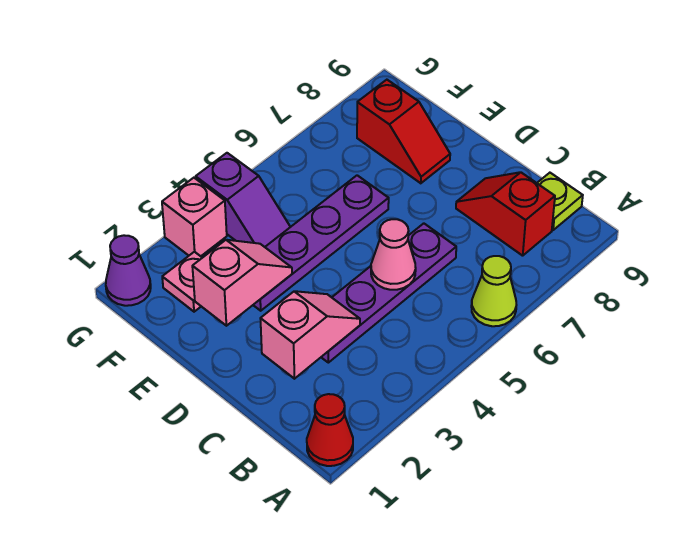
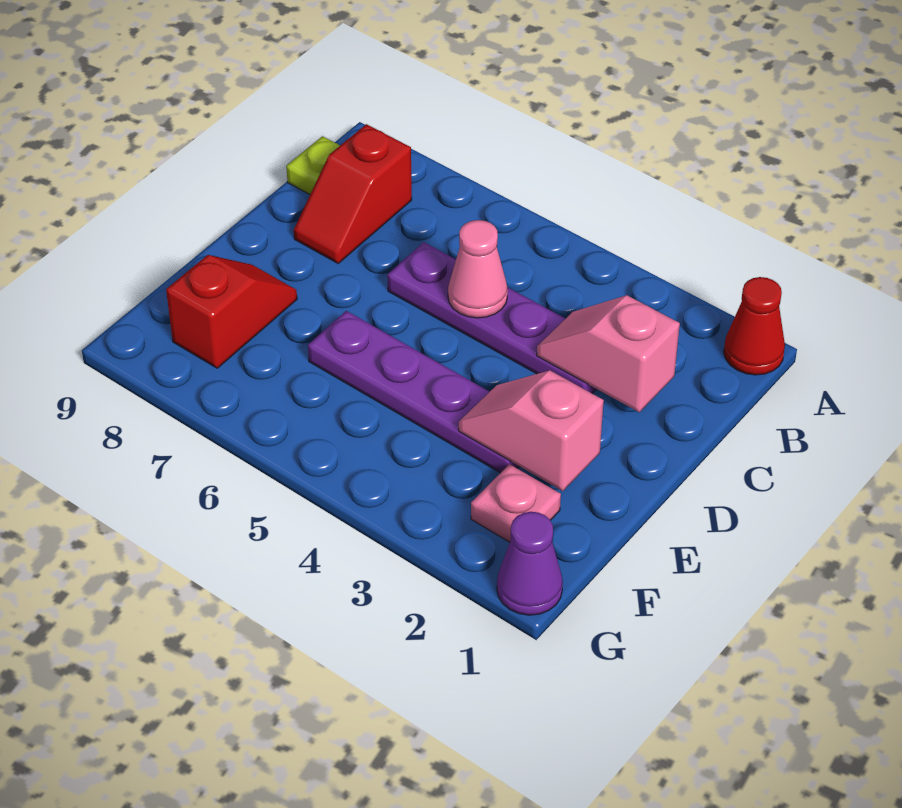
lime cone A6 level 1 -> none
purple slope F4:G4 level 1 top G -> none
pink brick G3 level 1 -> none

